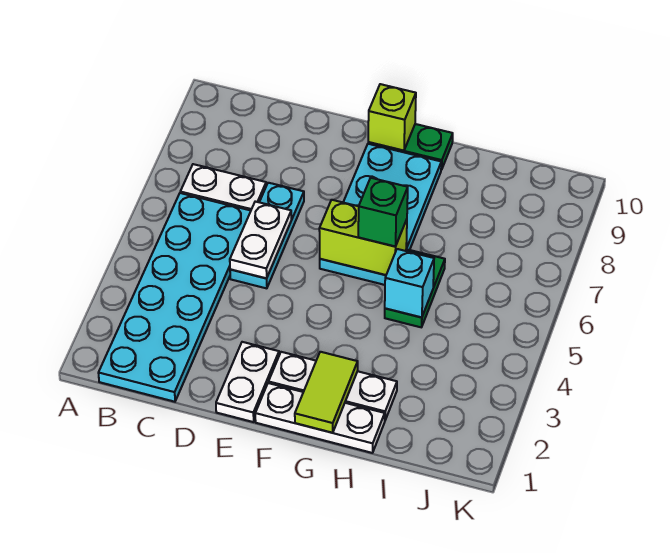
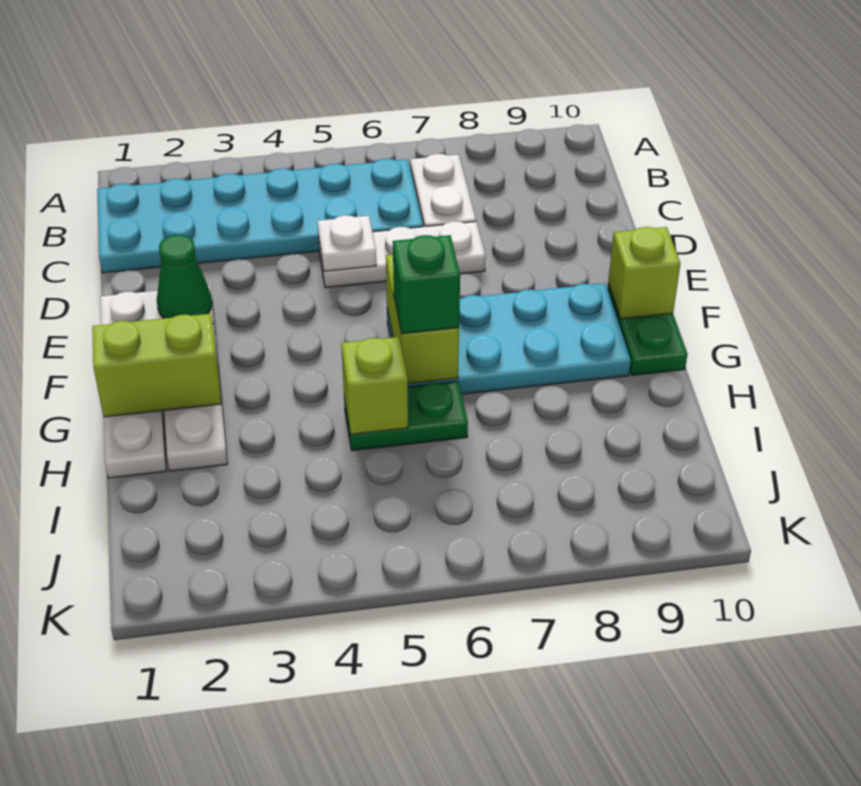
cyan plate D5:D7 level 1 -> white plate D5:D7 level 1
white plate D5:D6 level 2 -> white plate D5 level 2
none -> green cone E2 level 2
lime tile G1:G2 level 2 -> lime brick G1:G2 level 2
cyan brick H5 level 2 -> lime brick H5 level 2

